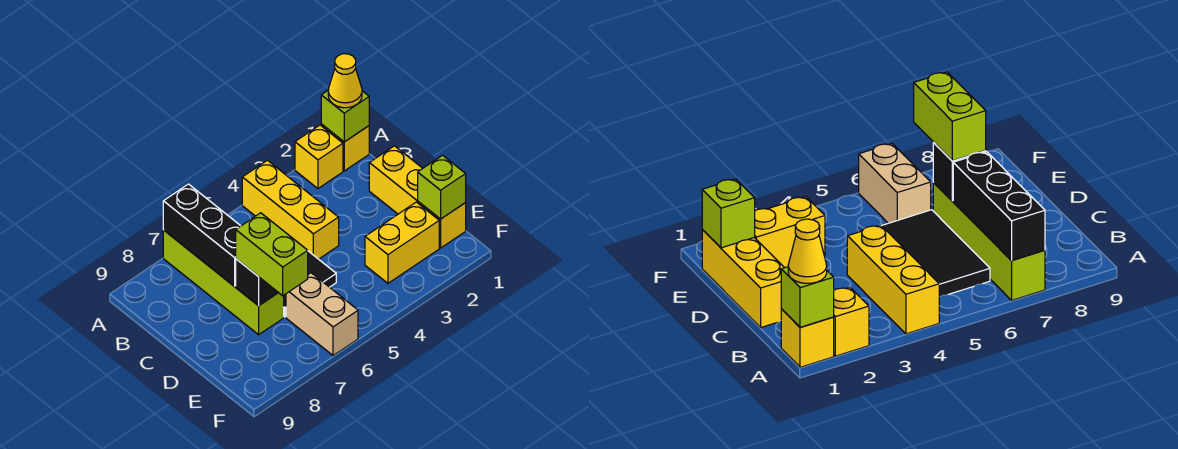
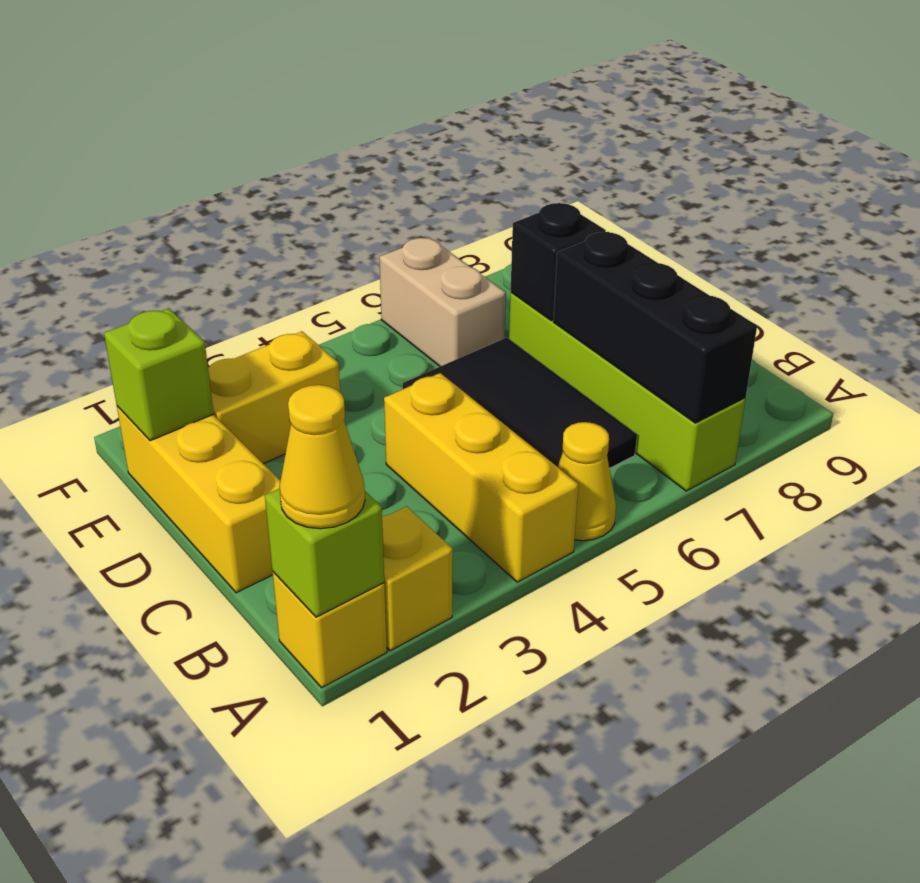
none -> yellow cone A5 level 1
lime brick D7:E7 level 3 -> none

